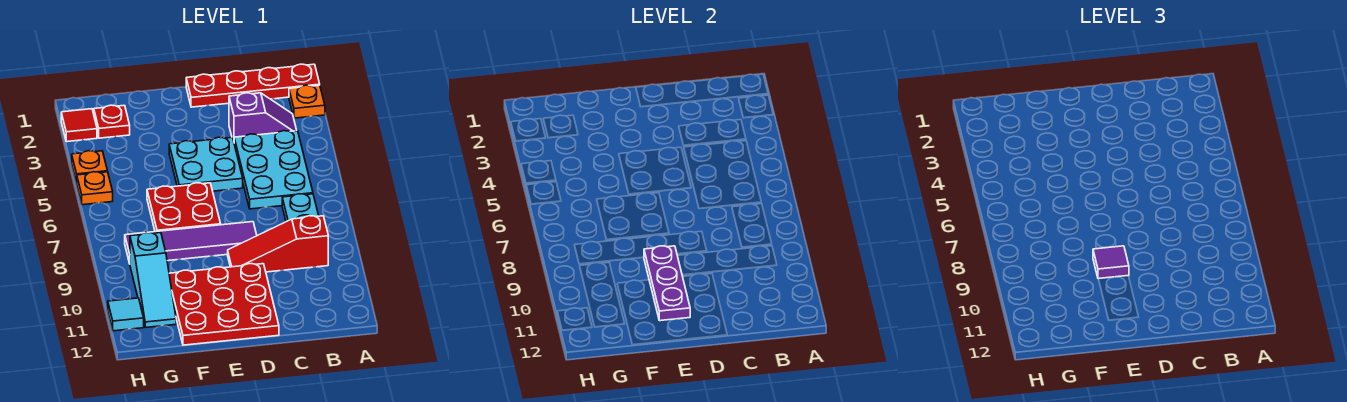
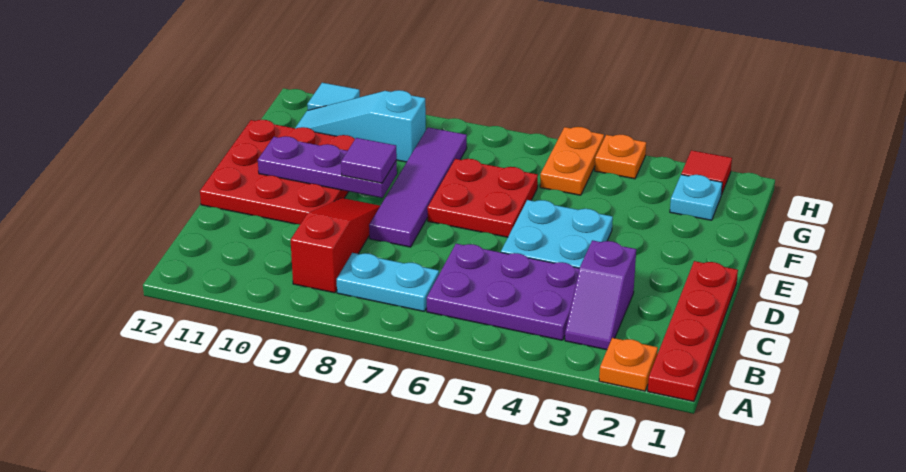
cyan plate B4:C6 level 1 -> purple plate B4:C6 level 1
red plate G2 level 1 -> cyan plate G2 level 1
orange plate H5 level 1 -> orange plate G5:H5 level 1

